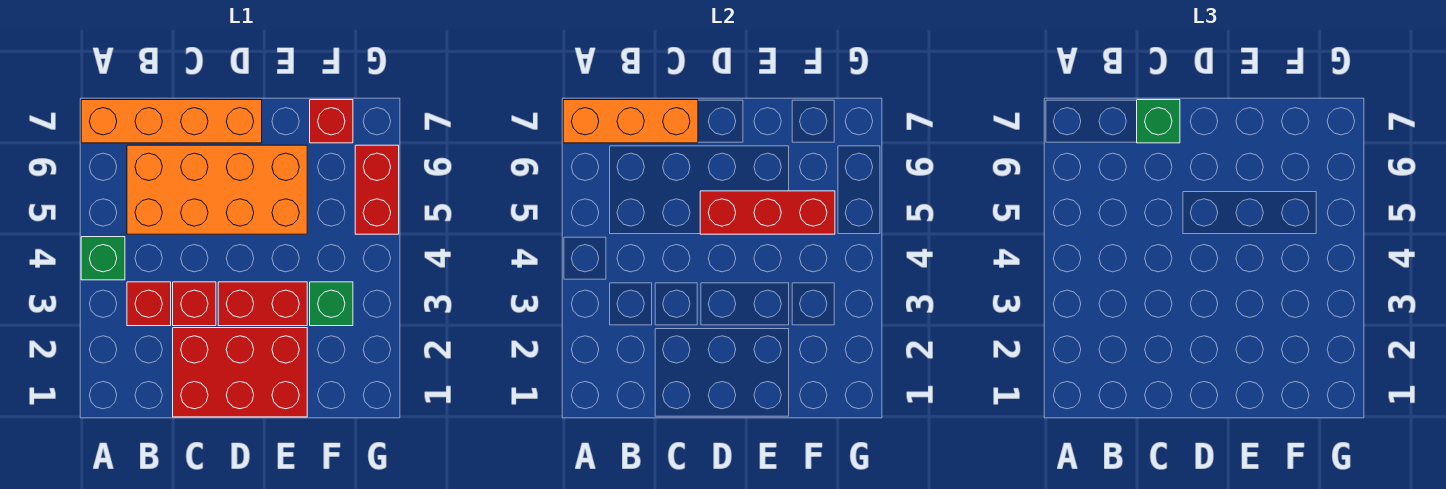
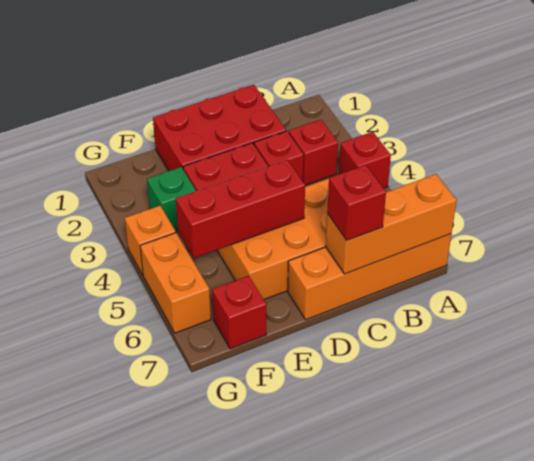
green brick A4 level 1 -> red brick A4 level 1
green brick C7 level 3 -> red brick C7 level 3
none -> orange brick G4 level 1
red brick G5:G6 level 1 -> orange brick G5:G6 level 1

